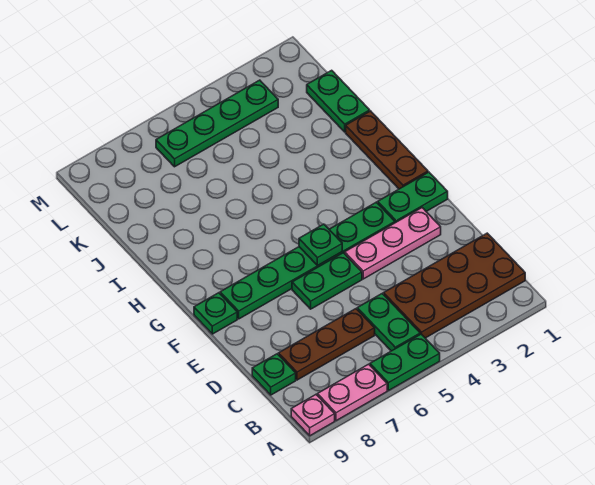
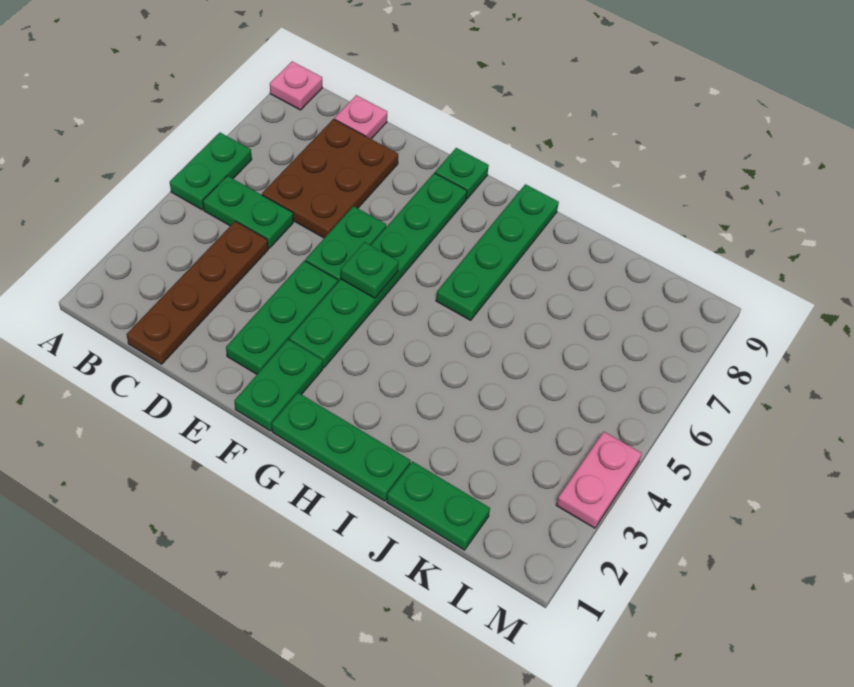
pink plate A7:A8 level 1 -> pink plate M3:M4 level 1
brown plate B1:C4 level 1 -> brown plate C1:C4 level 1
brown plate C6:C8 level 1 -> brown plate C6:D8 level 1
green plate C9 level 1 -> pink plate C9 level 1
pink plate E2:E4 level 1 -> green plate E2:E4 level 1
brown plate G1:I1 level 1 -> green plate G1:I1 level 1
green plate L3:L6 level 1 -> green plate H6:H9 level 1

